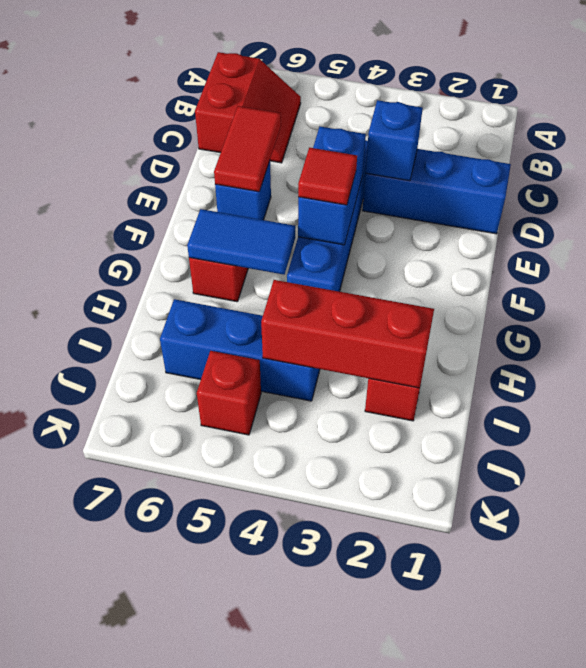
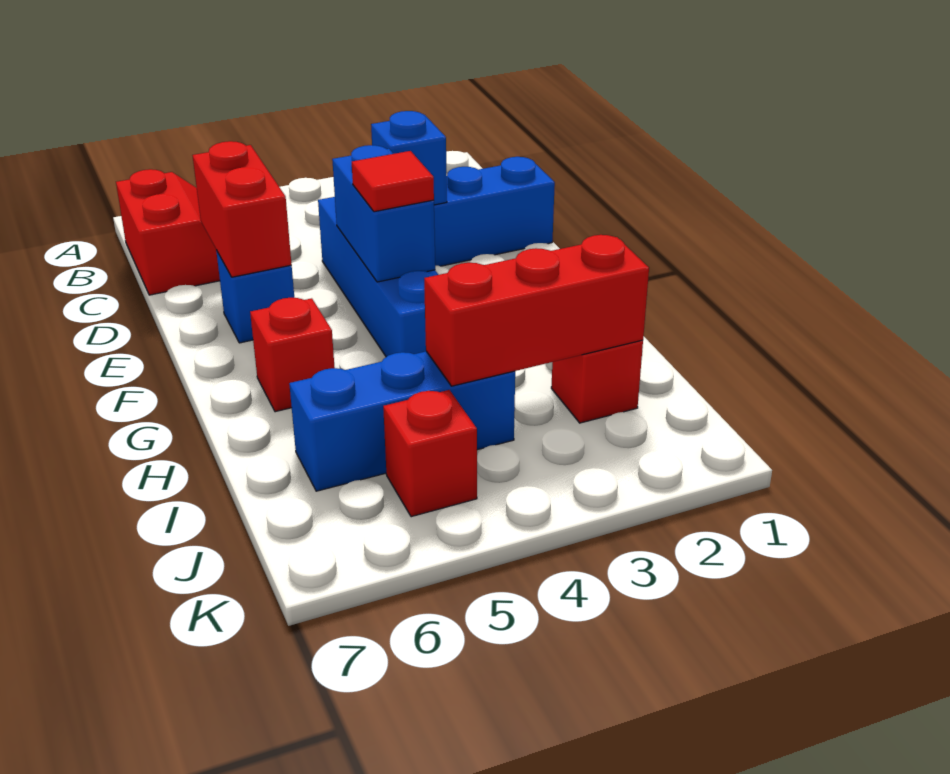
red tile D6:E6 level 2 -> red brick D6:E6 level 2
blue tile G5:G6 level 2 -> none

